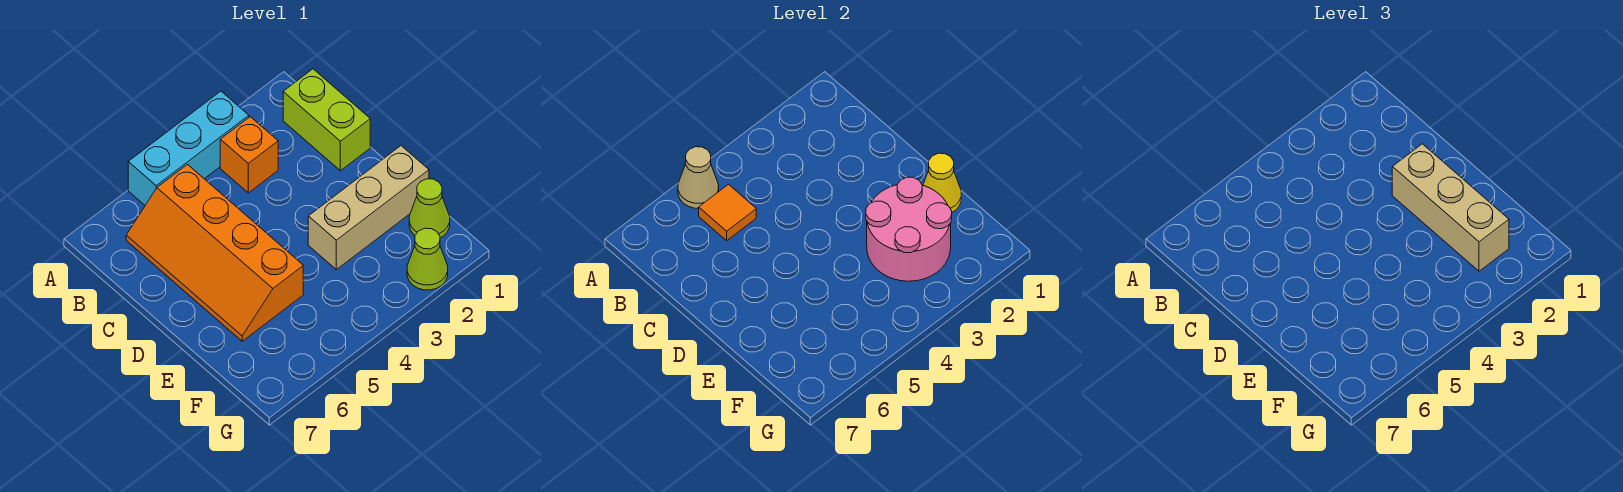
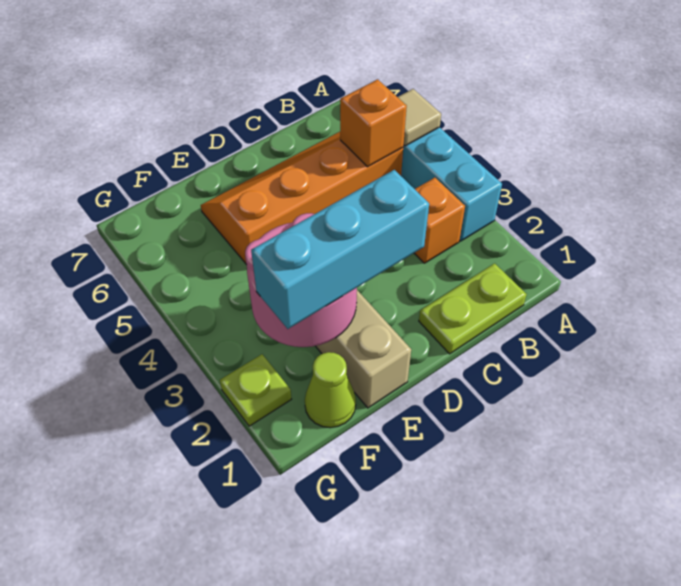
tan cone A5 level 2 -> tan tile A5 level 2
lime brick B1:C1 level 1 -> lime plate B1:C1 level 1
orange tile B5 level 2 -> orange brick B5 level 2
tan brick D2:F2 level 3 -> cyan brick D2:F2 level 3
yellow cone E1 level 2 -> none
lime cone G2 level 1 -> lime plate G2 level 1

